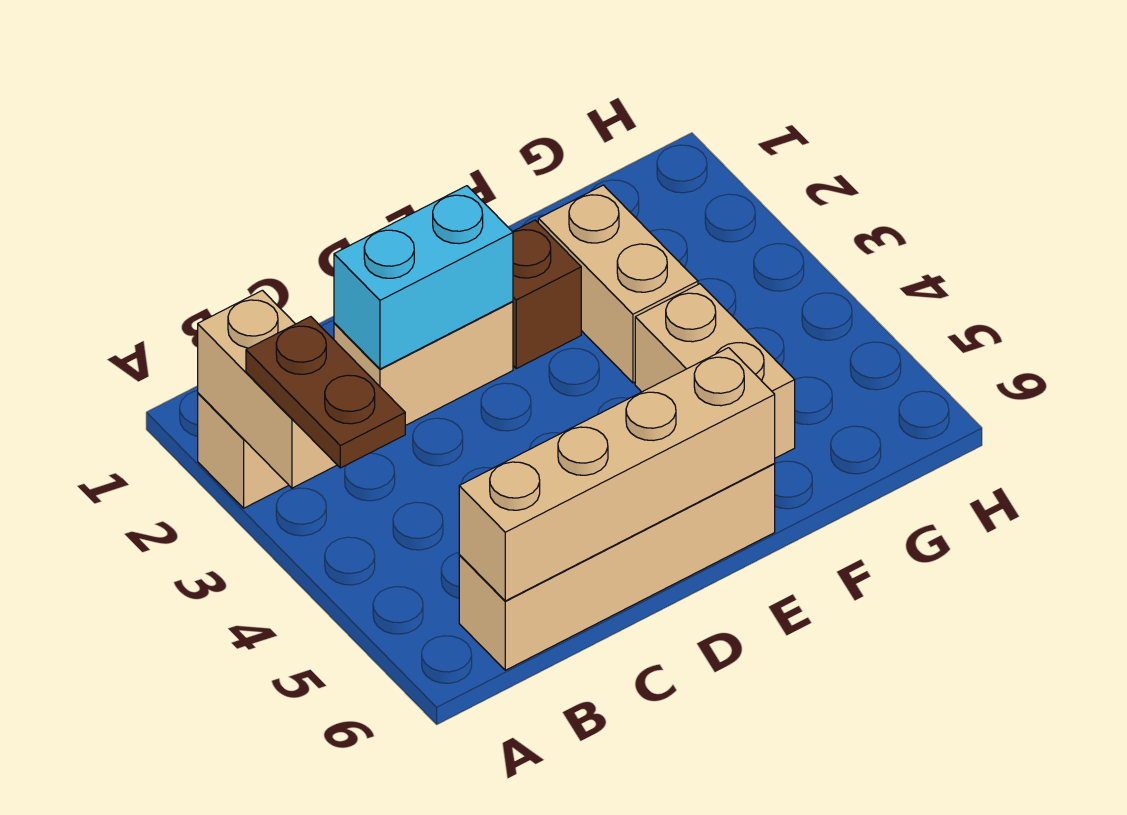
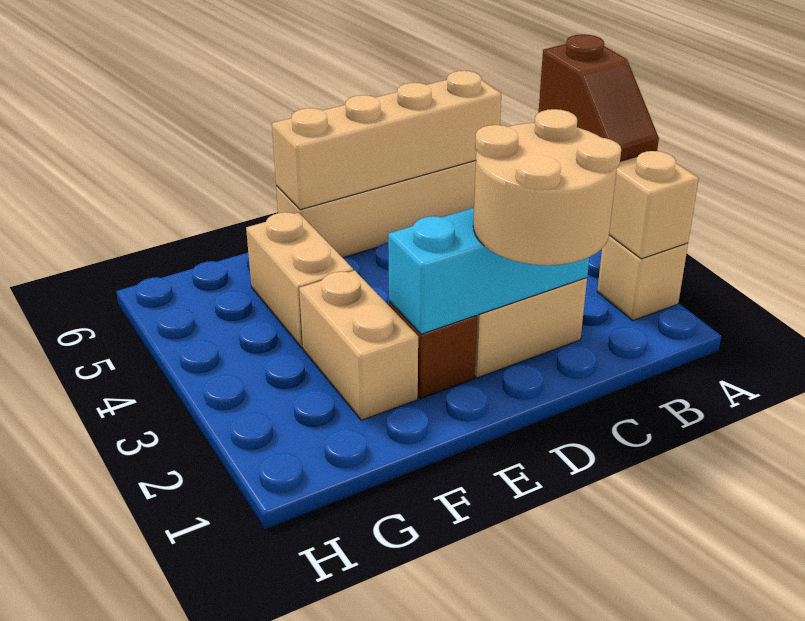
brown plate A3:A4 level 3 -> brown slope A3:A4 level 3 top 4
none -> tan round brick C1:D2 level 3
cyan brick C2:D2 level 2 -> cyan brick C2:E2 level 2

